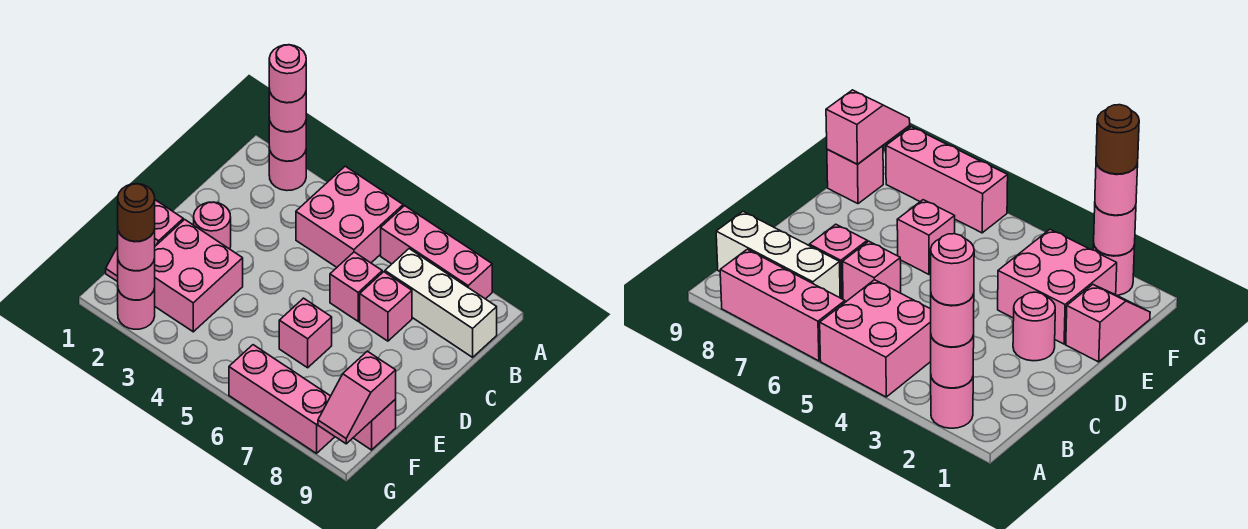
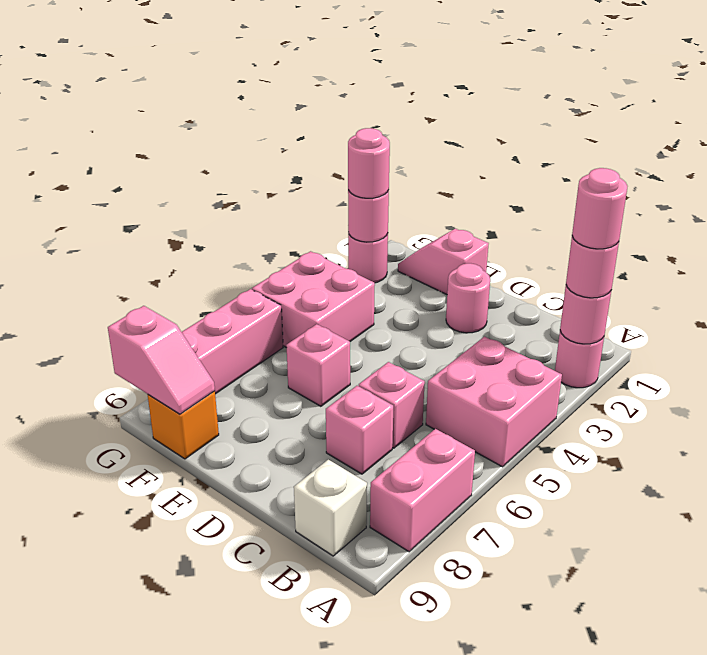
pink brick A6:A8 level 1 -> pink brick A7:A8 level 1
white brick B7:B9 level 1 -> white brick B9 level 1
pink brick E2:F3 level 1 -> pink brick F4:G5 level 1
pink brick F9 level 1 -> orange brick F9 level 1
pink slope F9:G9 level 2 top F -> pink slope F9:G9 level 2 top G
brown round brick G2 level 4 -> none

